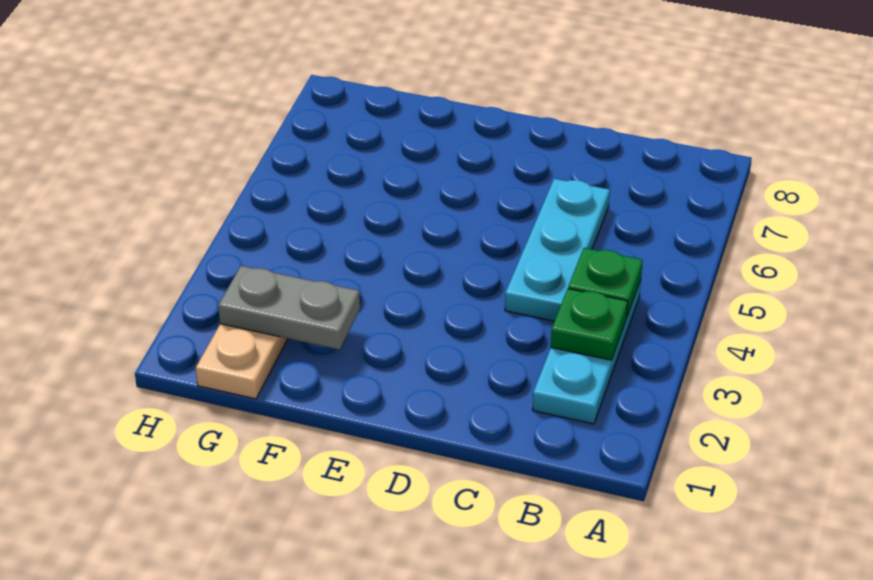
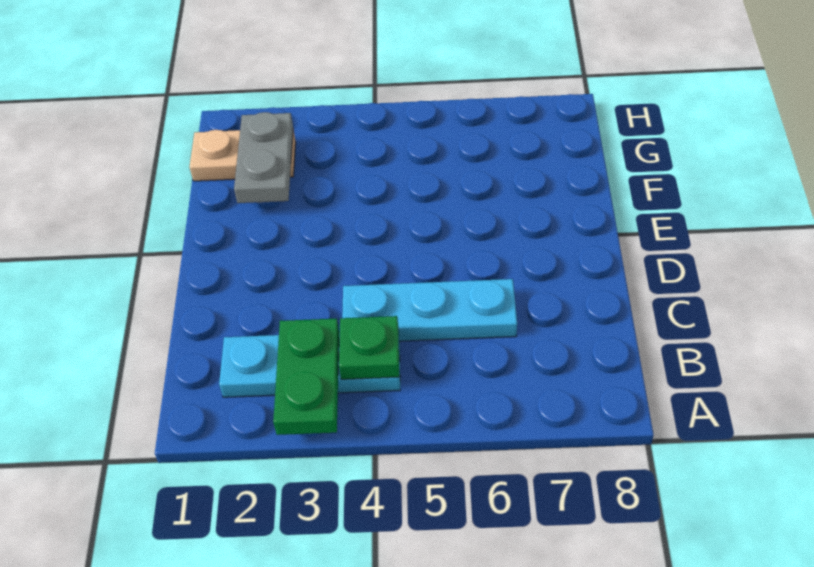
green plate B3 level 2 -> green plate A3:B3 level 2

